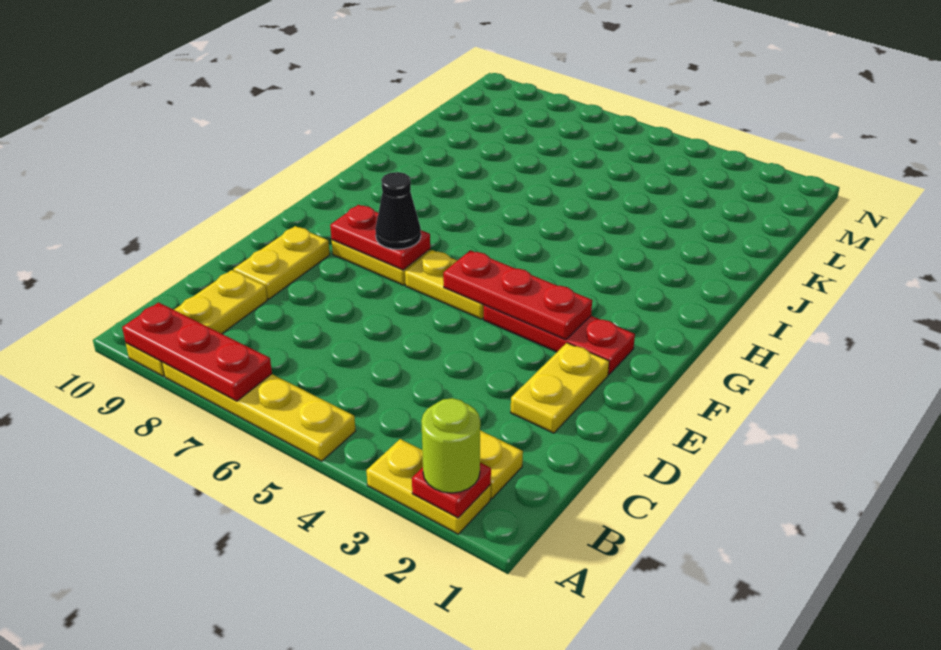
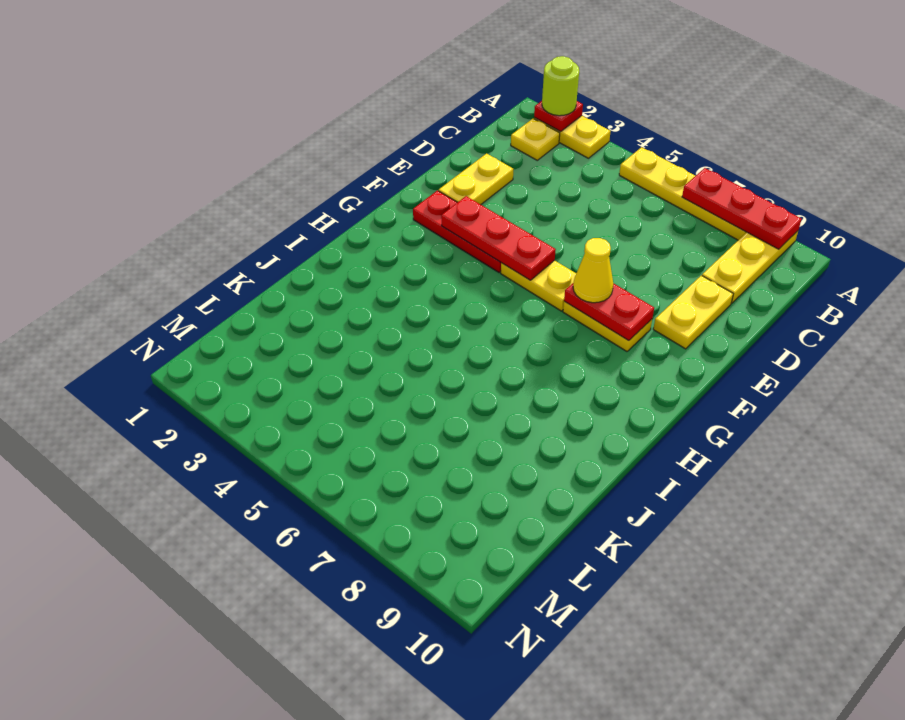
black cone F7 level 3 -> yellow cone F7 level 3

